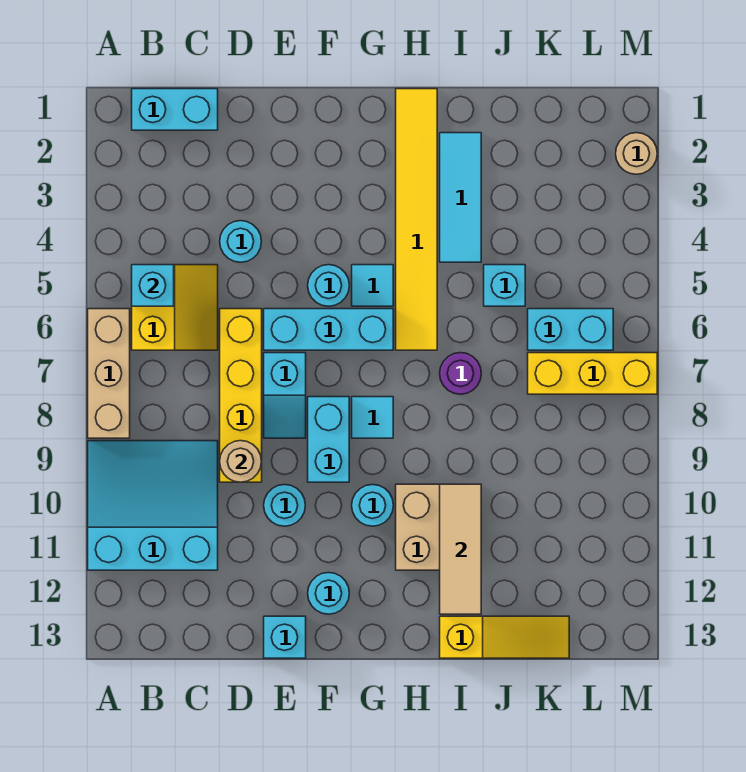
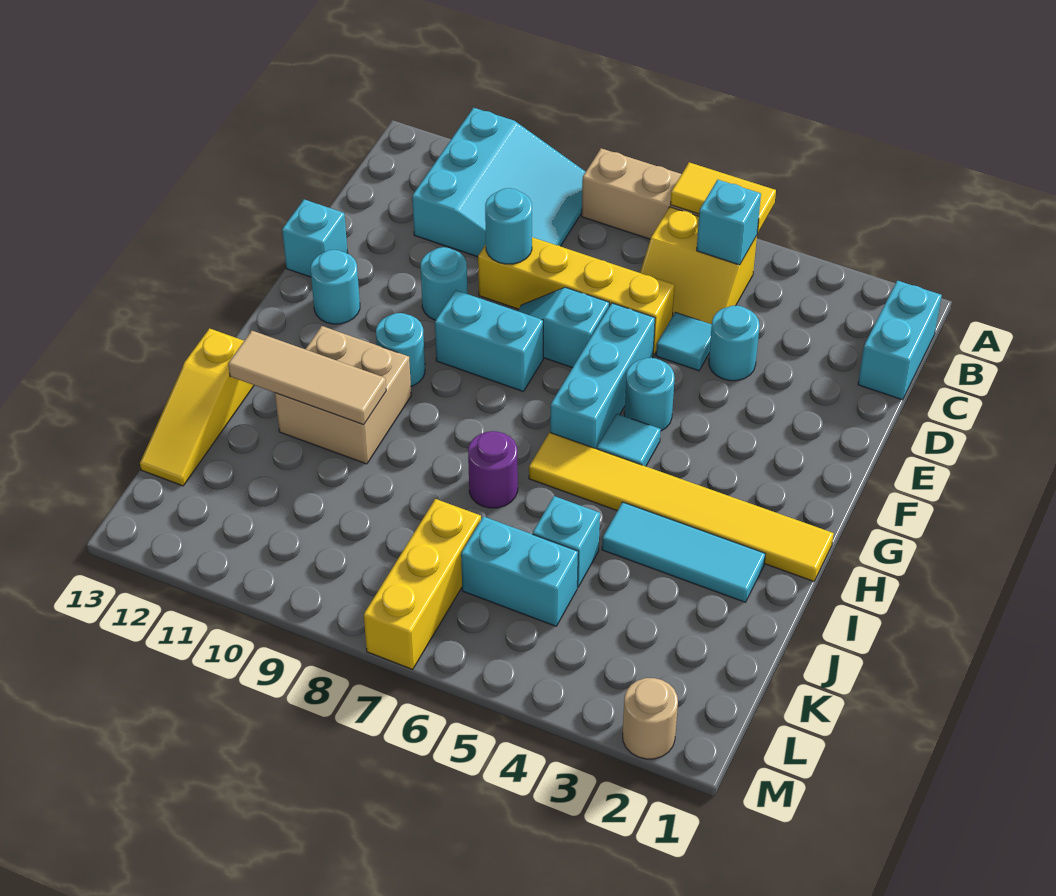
none -> yellow tile A5:A6 level 2
tan round brick D9 level 2 -> cyan round brick D9 level 2
cyan tile G8 level 1 -> cyan tile D5 level 1
cyan brick K6:L6 level 1 -> cyan brick K5:K6 level 1

